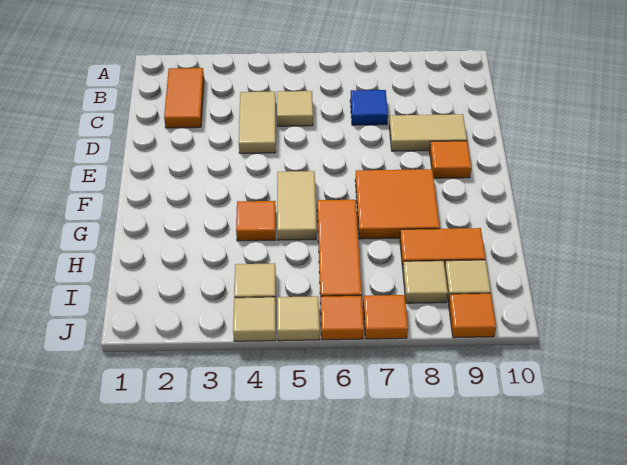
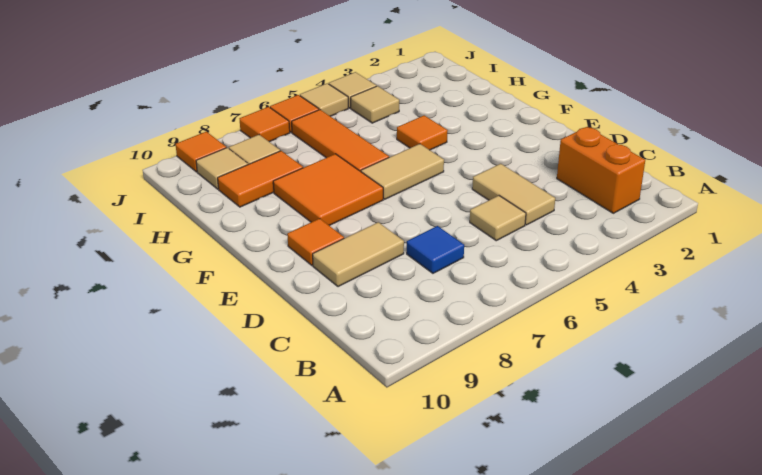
orange tile B2:C2 level 1 -> orange brick B2:C2 level 1
tan tile F5:G5 level 1 -> tan tile F5:F6 level 1

